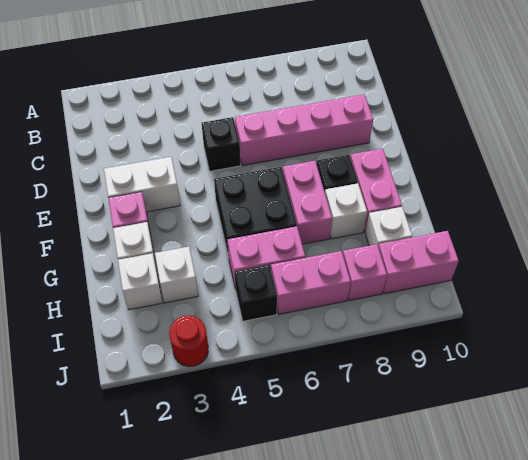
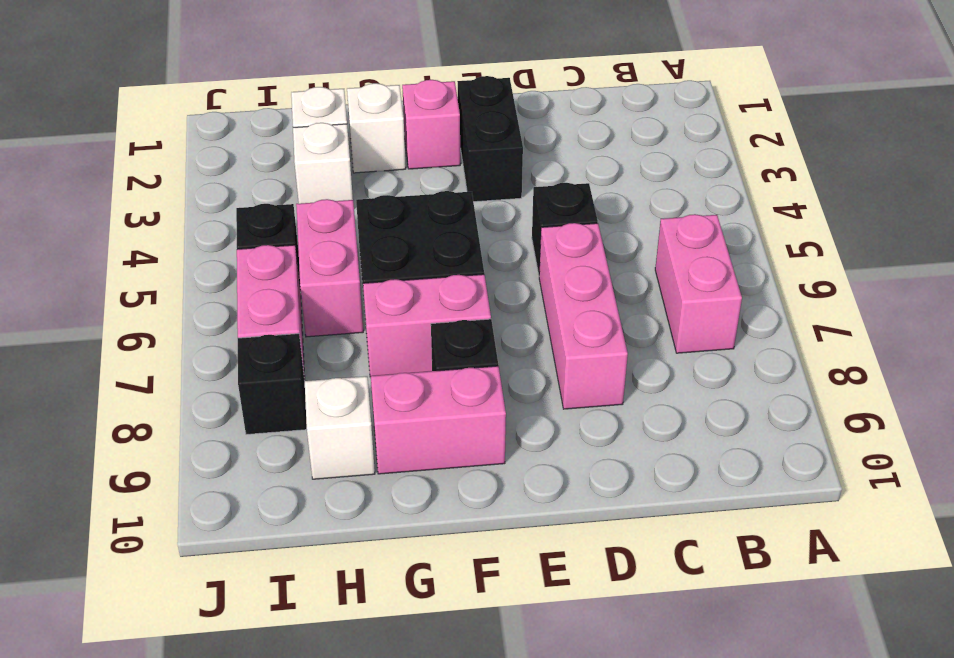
pink brick D6:D9 level 1 -> pink brick D6:D8 level 1
white brick E2:E3 level 1 -> black brick E2:E3 level 1
white brick G8 level 1 -> none
pink brick I8 level 1 -> black brick I8 level 1
pink brick I9:I10 level 1 -> pink brick B6:B7 level 1
red round brick J3 level 1 -> none

